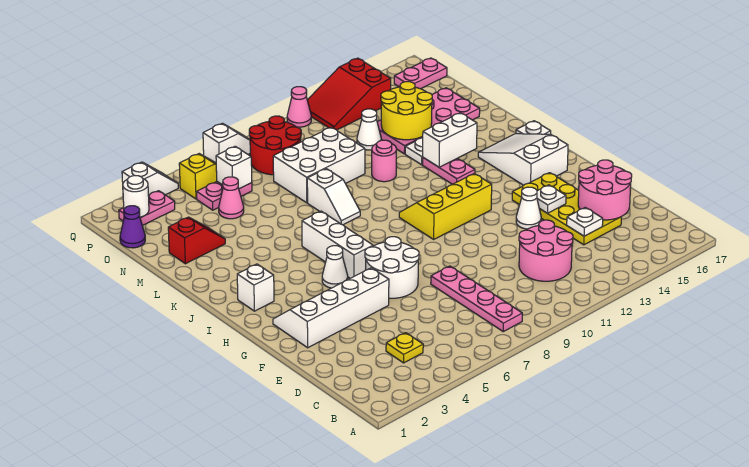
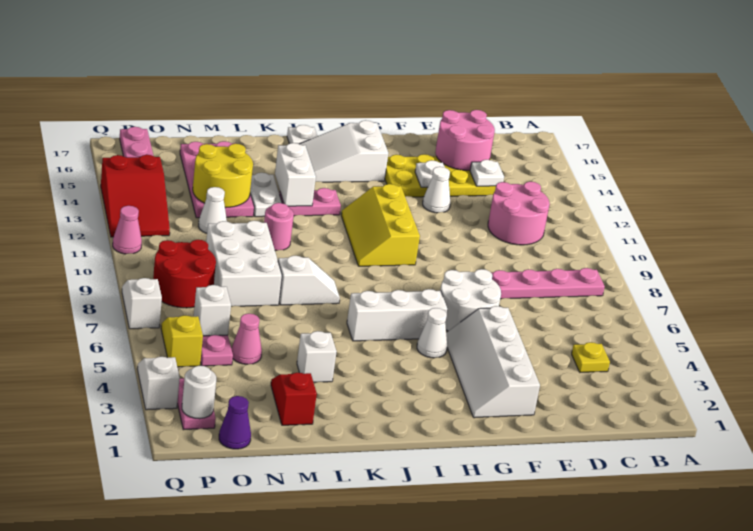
white brick I2 level 1 -> white brick L4 level 1

